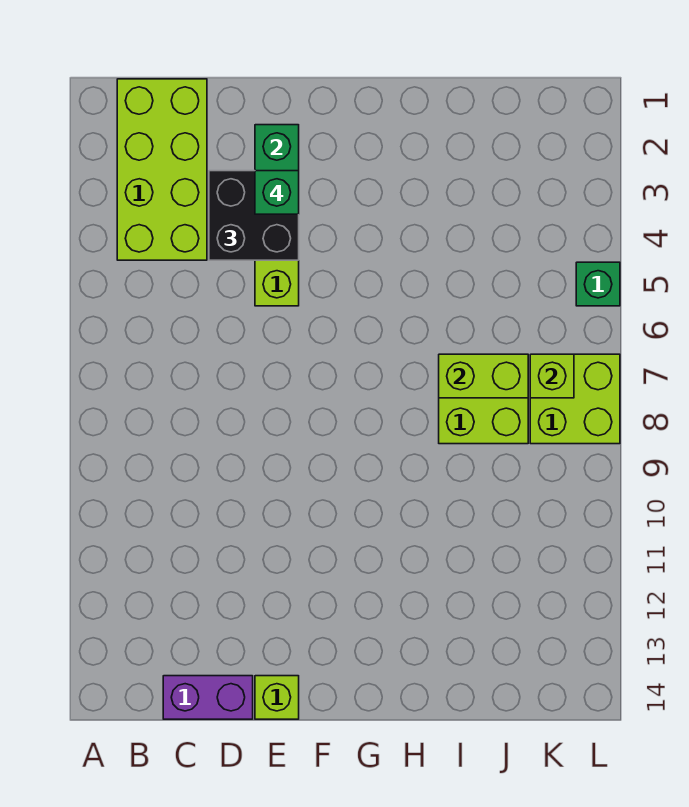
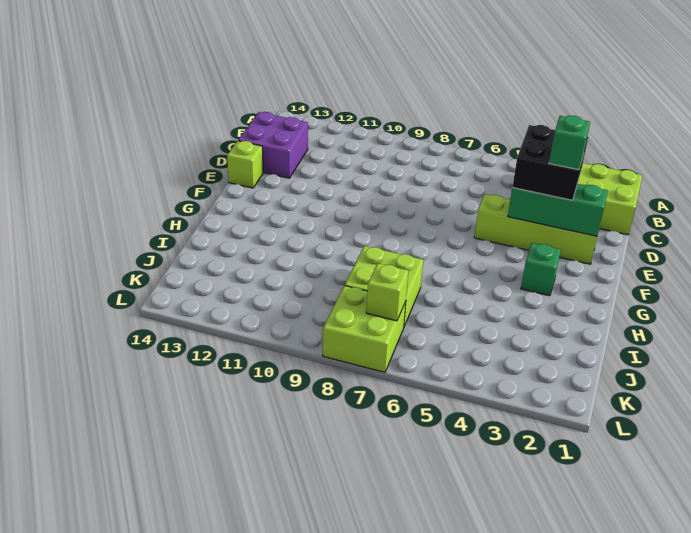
purple brick C14:D14 level 1 -> purple brick C13:D14 level 1
lime brick I7:J7 level 2 -> none
green brick L5 level 1 -> green brick G3 level 1

